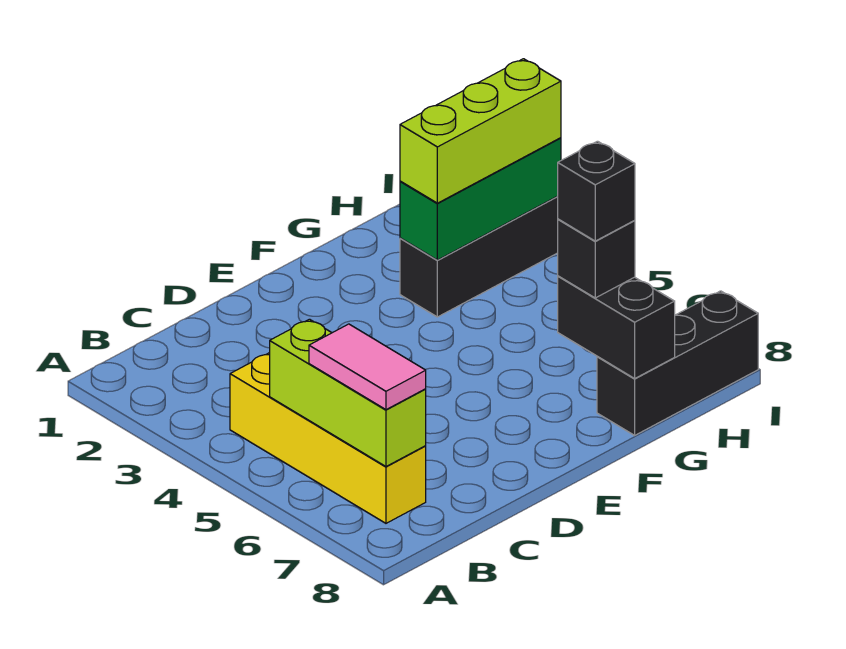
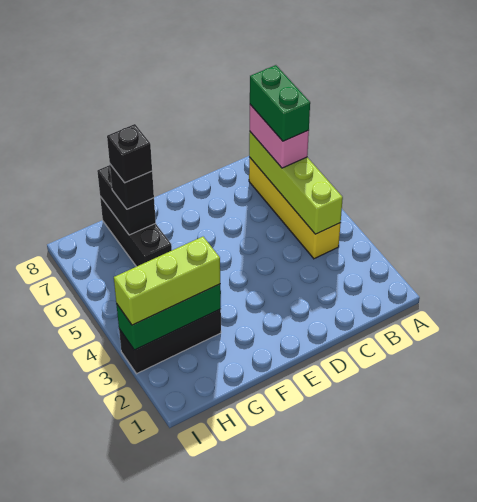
lime brick B5:B7 level 2 -> lime brick B4:B7 level 2
pink tile B6:B7 level 3 -> pink brick B6:B7 level 3
none -> green brick B6:B7 level 4
black brick G8:I8 level 1 -> black brick G6:G8 level 1

